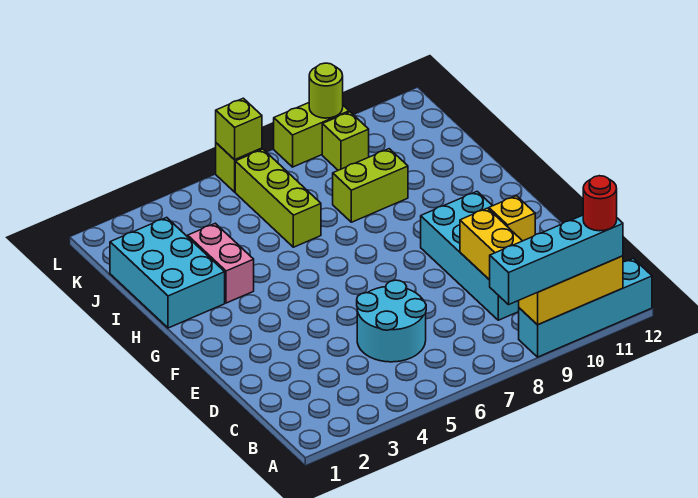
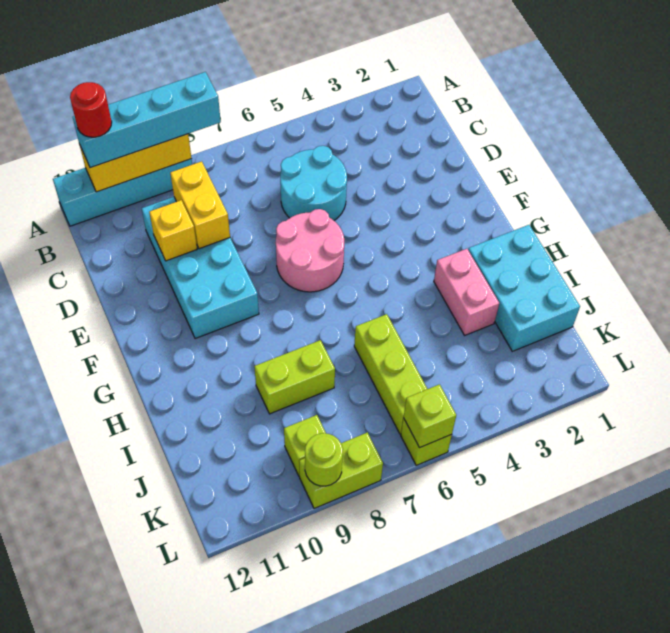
none -> pink round brick E6:F7 level 1

